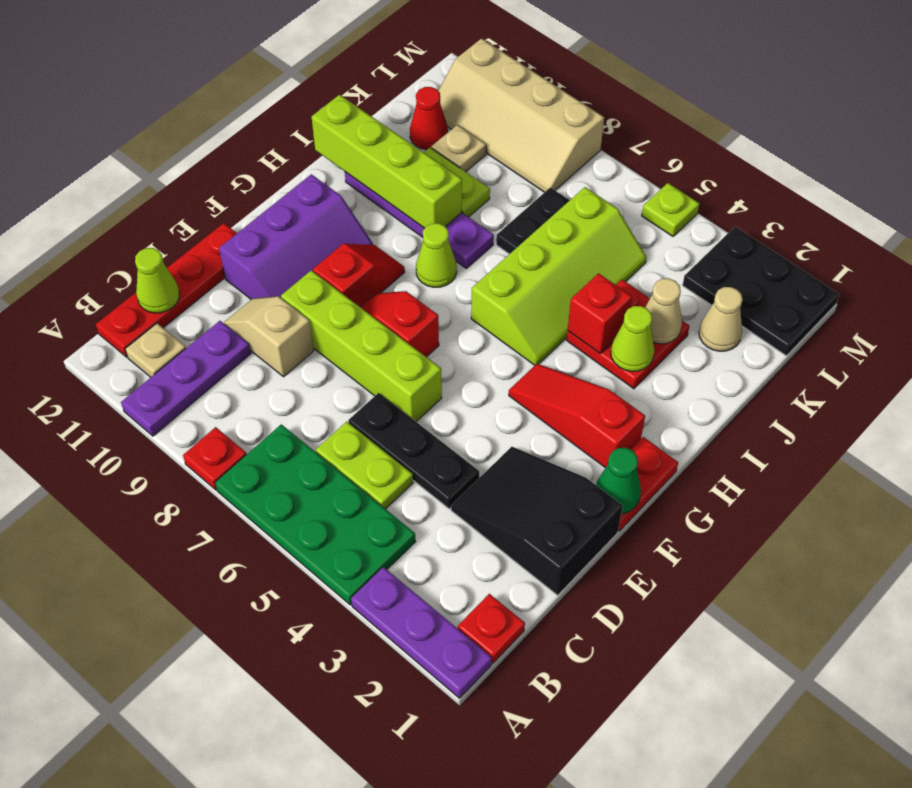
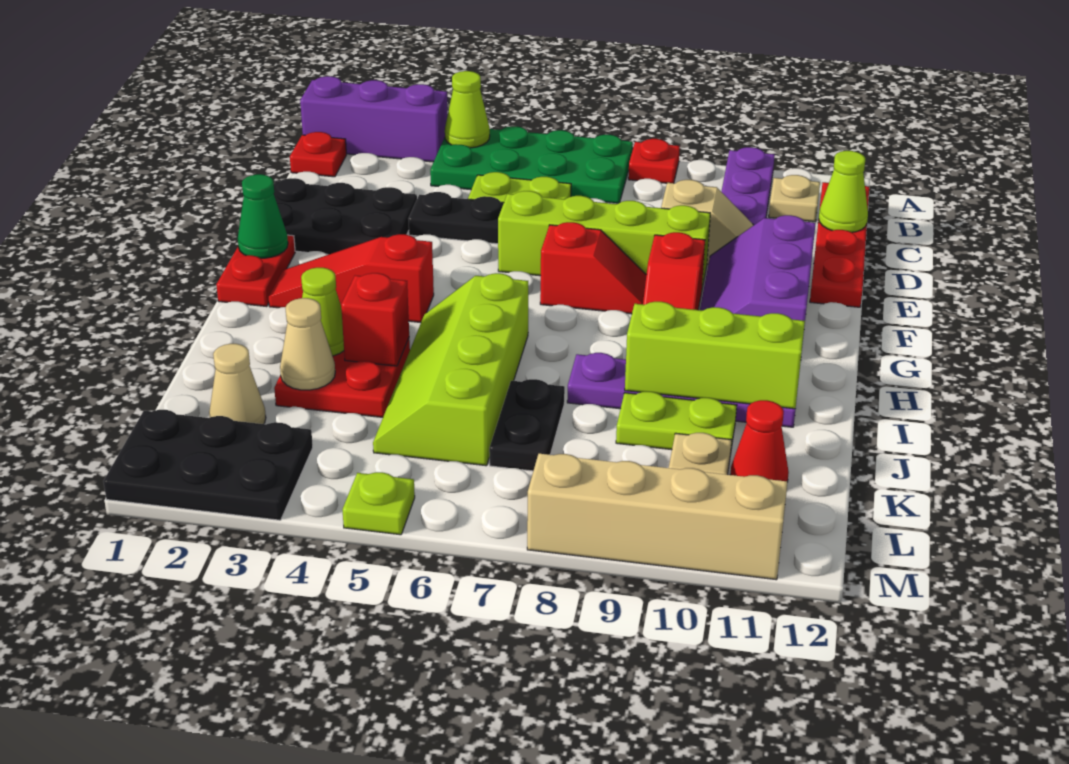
purple plate A1:A3 level 1 -> purple brick A1:A3 level 1
black slope D1:E3 level 1 top 1 -> black plate D1:E3 level 1
red slope G2:G4 level 1 top 2 -> red slope G2:G4 level 1 top 4
lime cone H8 level 1 -> lime cone A4 level 2
lime brick I9:I12 level 2 -> lime brick I9:I11 level 2

